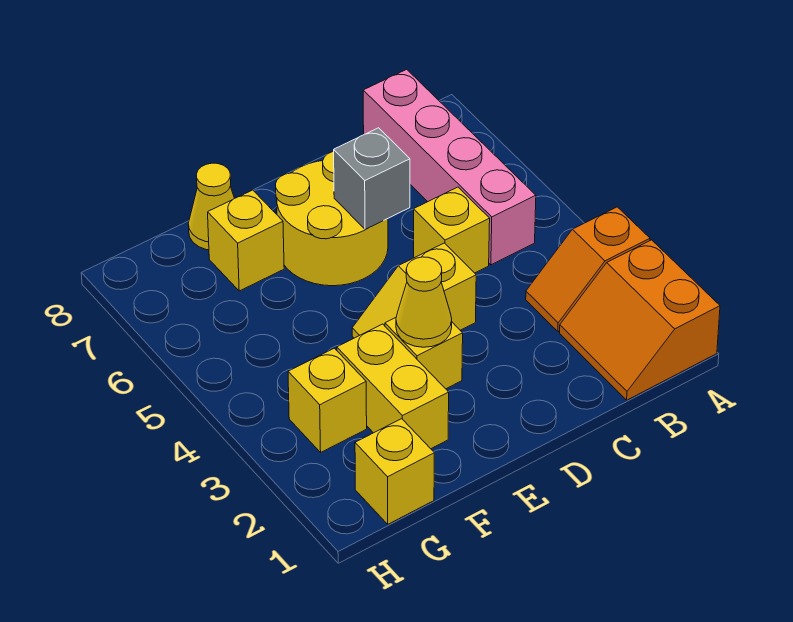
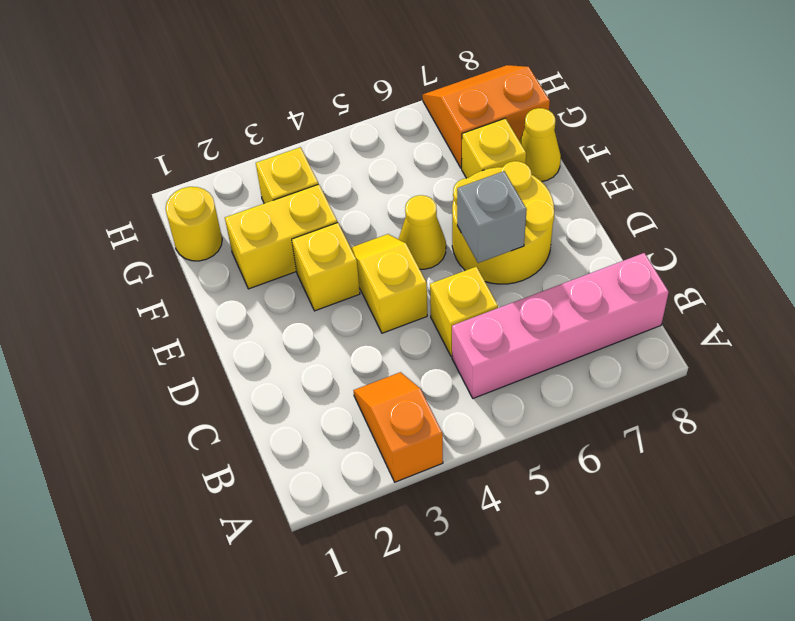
orange slope A1:B2 level 1 top A -> orange slope G7:H8 level 1 top G
yellow cone E3 level 2 -> yellow cone E5 level 1
yellow brick G1 level 1 -> yellow round brick G1 level 1

